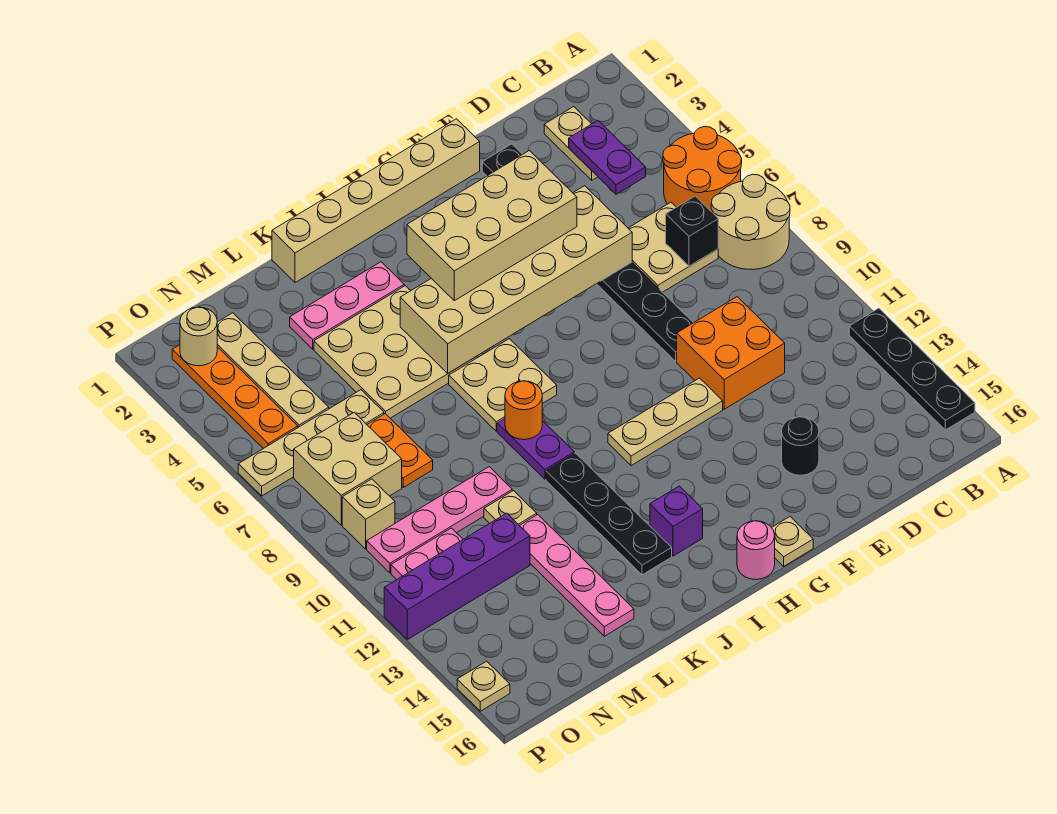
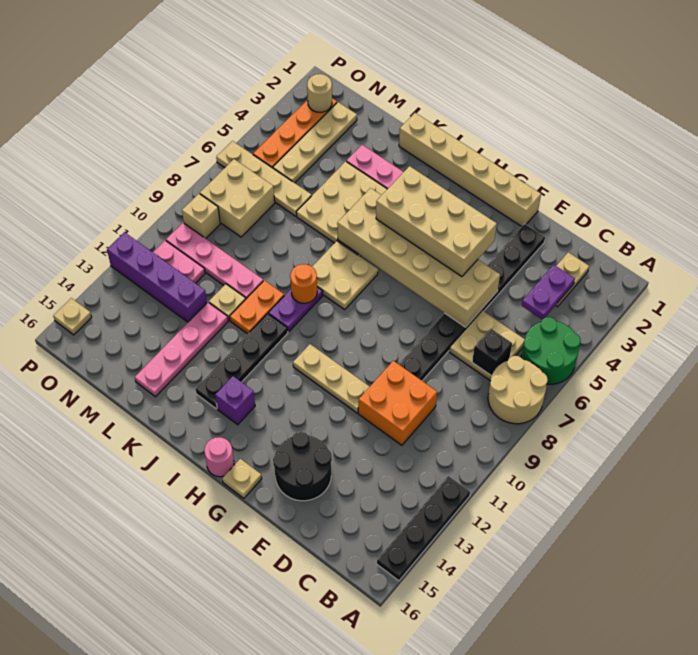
orange round brick A5:B6 level 1 -> green round brick A5:B6 level 1
black round brick E14 level 1 -> black round brick E14:F15 level 1
orange plate M7:M8 level 1 -> orange plate K10:K11 level 1

